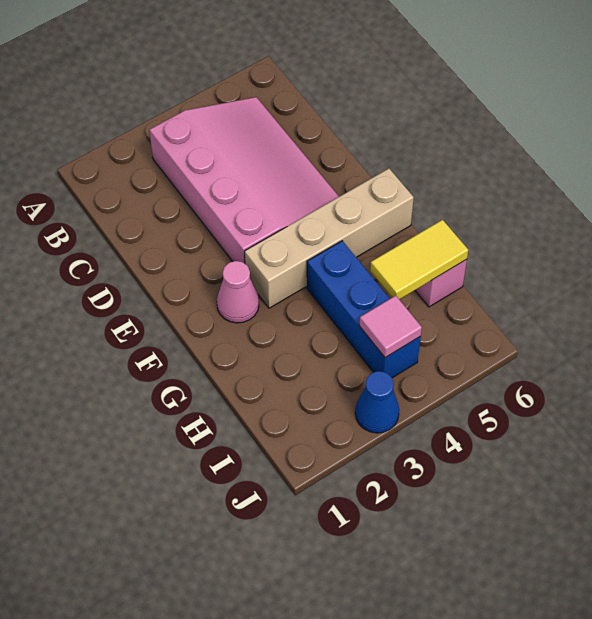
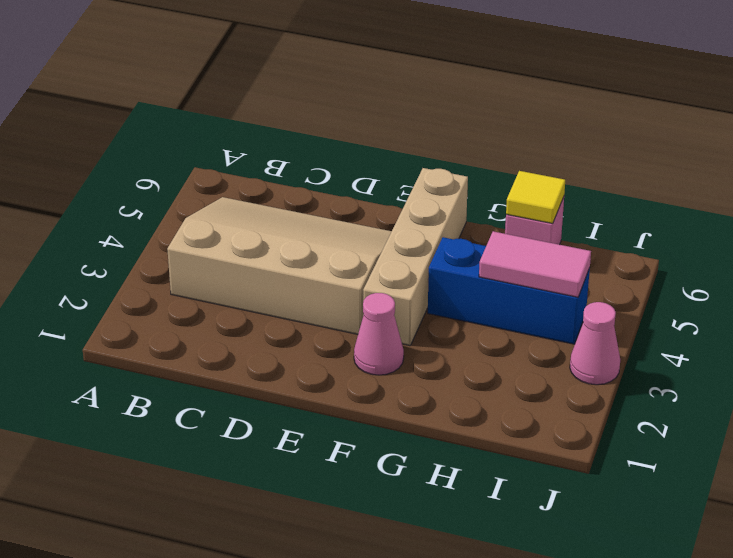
pink slope B3:E5 level 1 top 3 -> tan slope B3:E5 level 1 top 3
yellow tile H5:H6 level 2 -> yellow tile H6 level 2
pink tile I4 level 2 -> pink tile H4:I4 level 2
blue cone J3 level 1 -> pink cone J3 level 1

